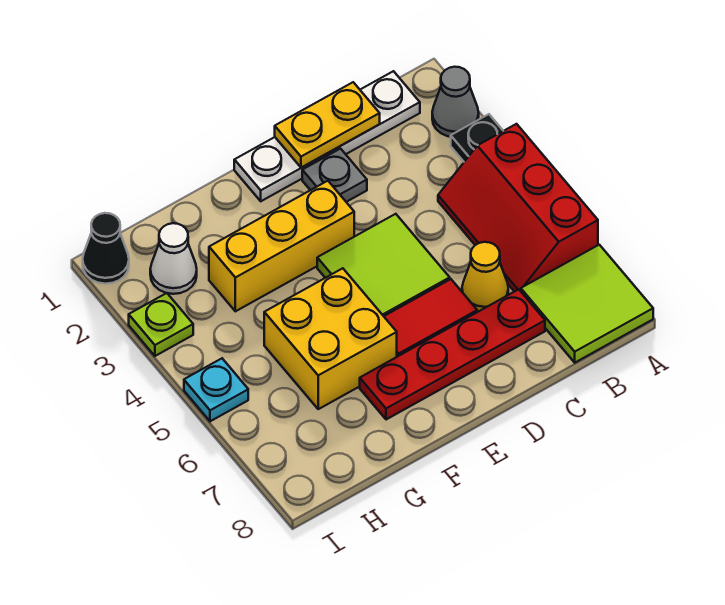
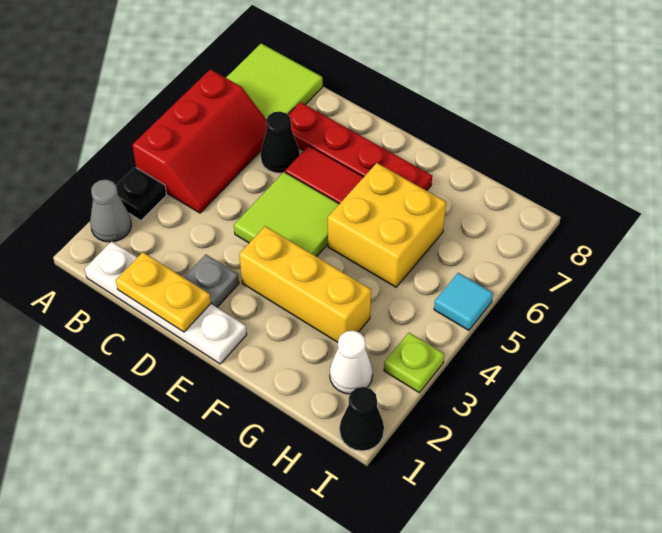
yellow cone C6 level 1 -> black cone C6 level 1
cyan plate I5 level 1 -> cyan tile I5 level 1

